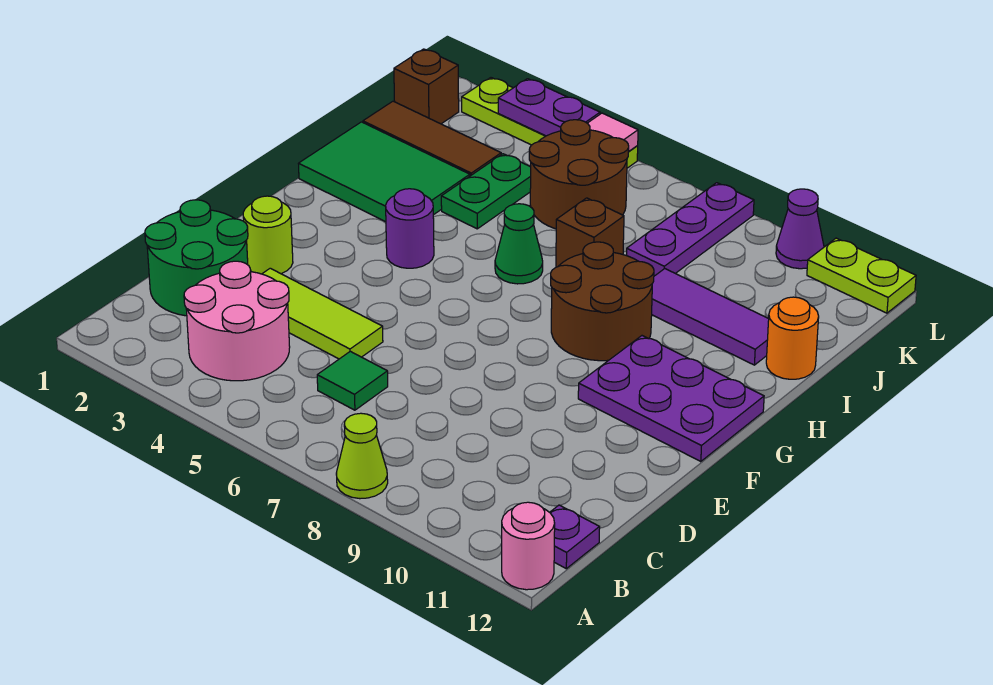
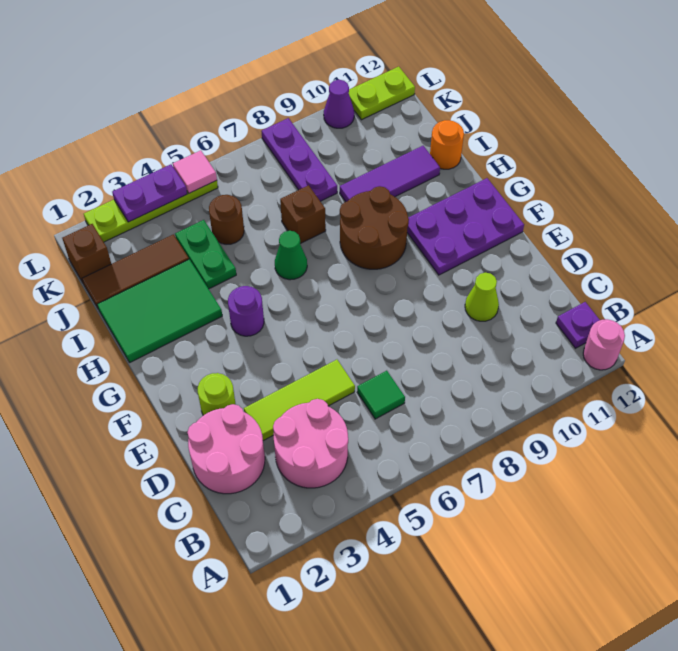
lime cone A8 level 1 -> lime cone D10 level 1
green round brick C1:D2 level 1 -> pink round brick C1:D2 level 1
brown round brick J5:K6 level 1 -> brown round brick J5 level 1

